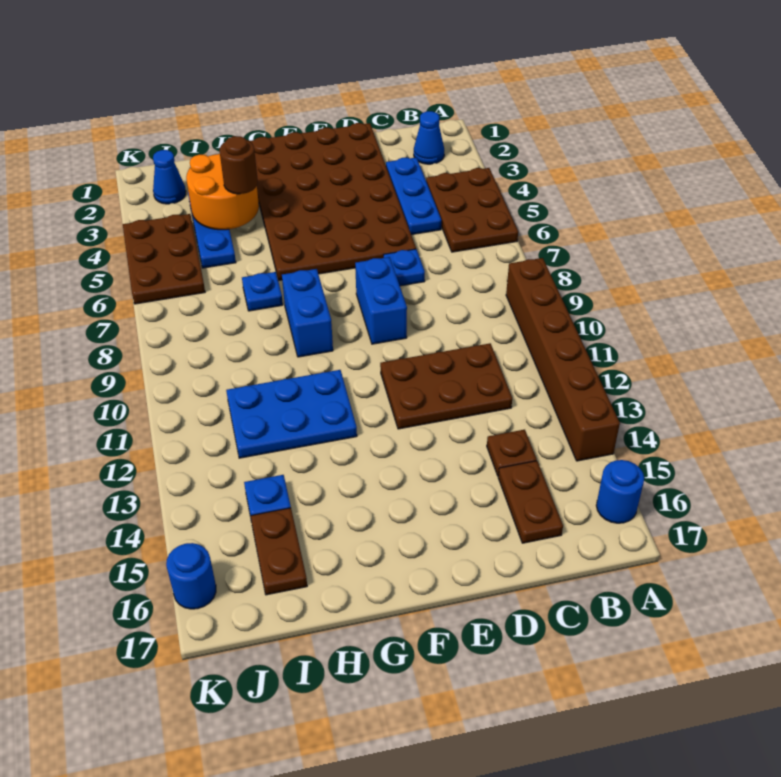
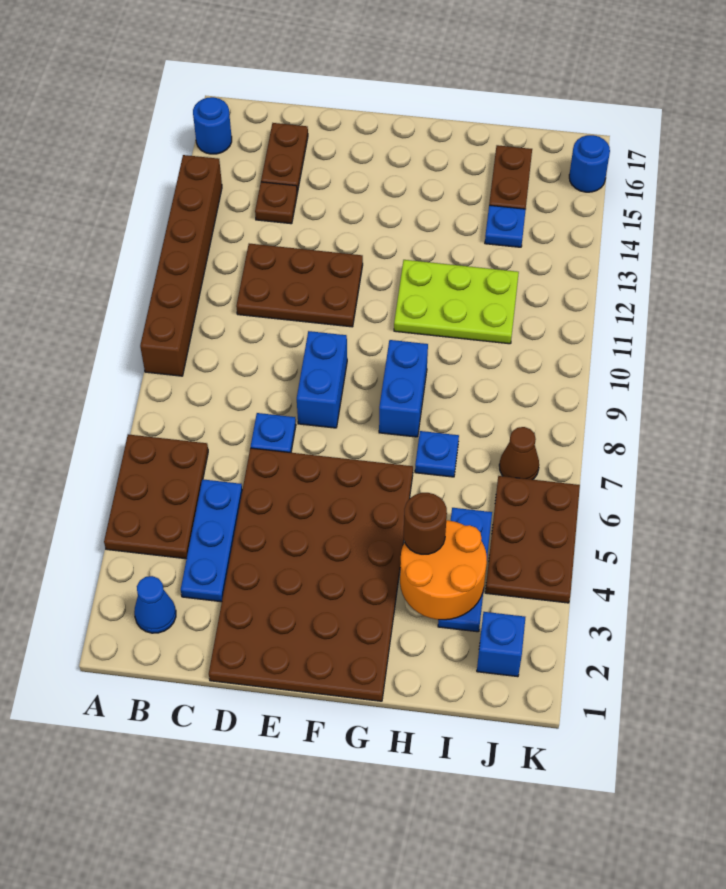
blue plate G11:I12 level 1 -> lime plate G11:I12 level 1
blue cone J2 level 1 -> blue brick J2 level 1
none -> brown cone J7 level 1

